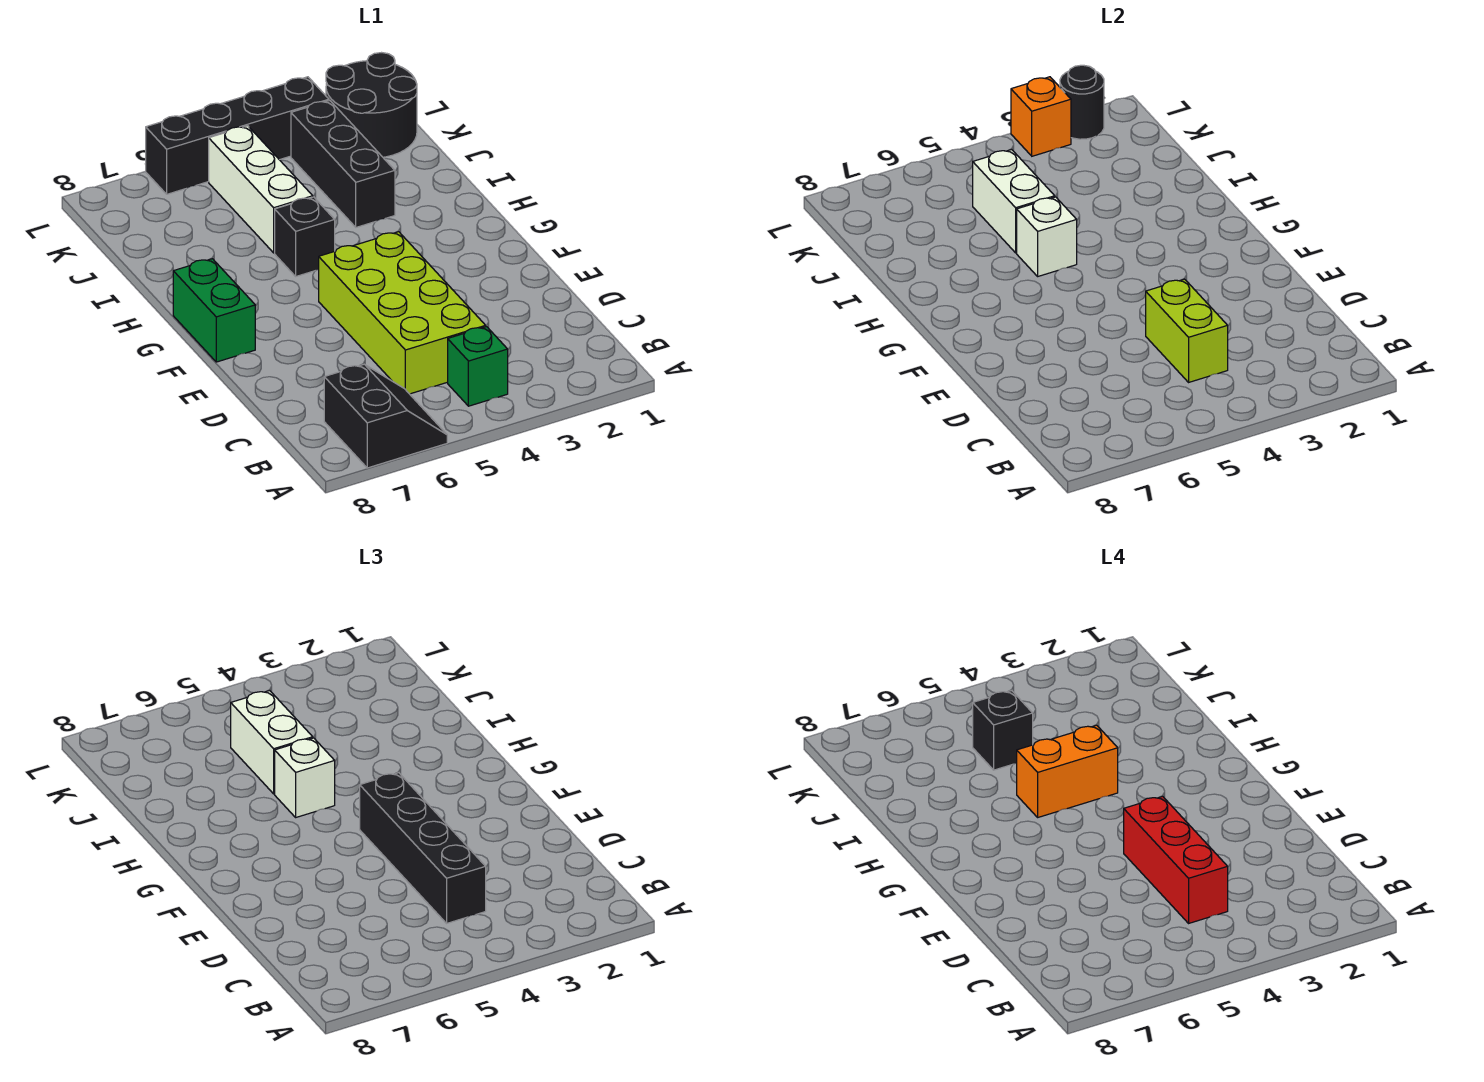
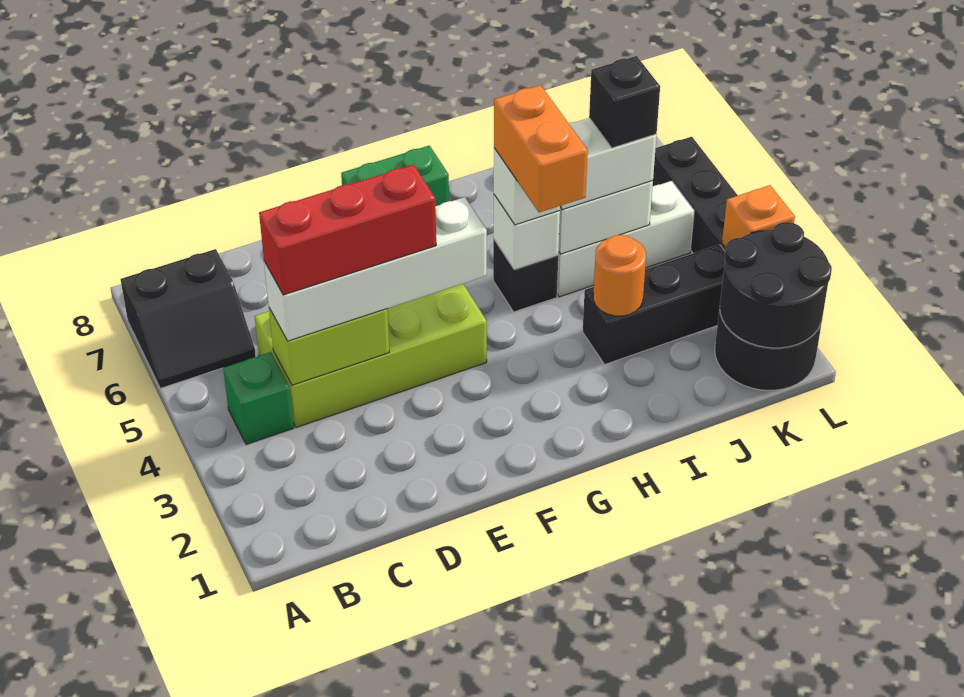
black brick C4:F4 level 3 -> white brick C4:F4 level 3
none -> orange round brick I3 level 2
black round brick L2 level 2 -> black round brick K1:L2 level 2

